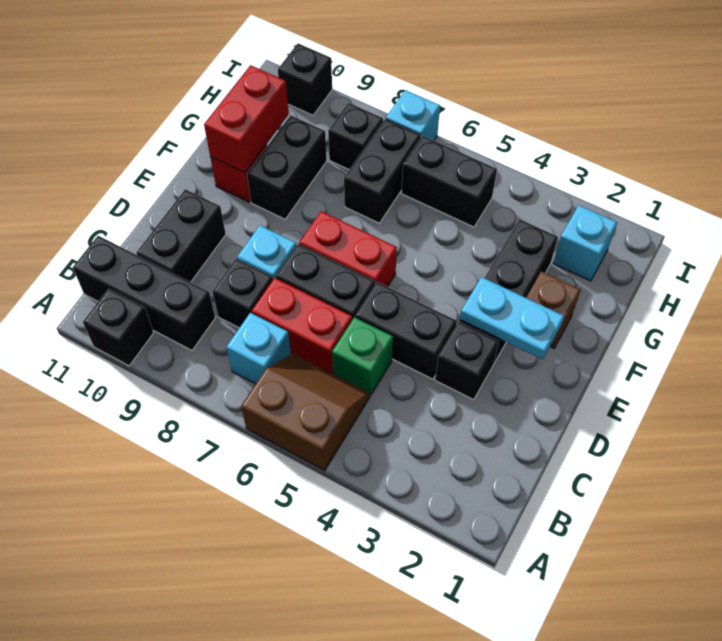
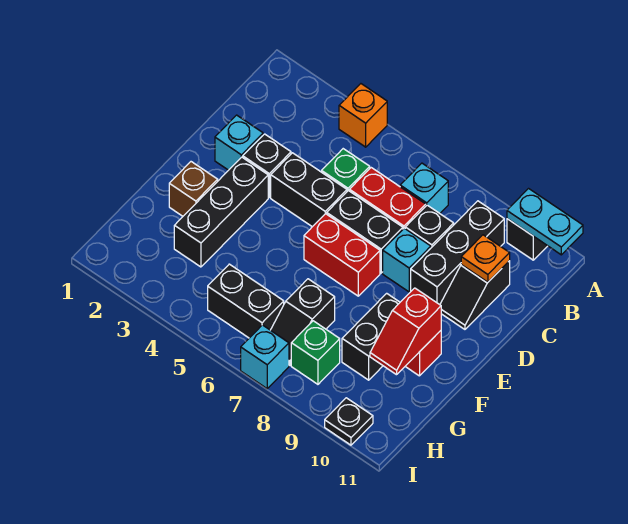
none -> orange brick A4 level 1
brown slope A5:B6 level 1 top A -> none
black brick B9:B11 level 1 -> black brick B9:D9 level 1
black brick C10:D10 level 1 -> black slope C10:D10 level 1 top C
none -> orange plate C10 level 2
cyan plate E2:E3 level 2 -> cyan plate A10:A11 level 2
red brick F10:G10 level 2 -> red slope F10:G10 level 2 top F
black brick G7:H7 level 1 -> black slope G7:H7 level 1 top G
cyan brick H2 level 1 -> cyan brick D2 level 1
black brick H8 level 1 -> green brick H8 level 1
black brick I10 level 1 -> black plate I10 level 1

